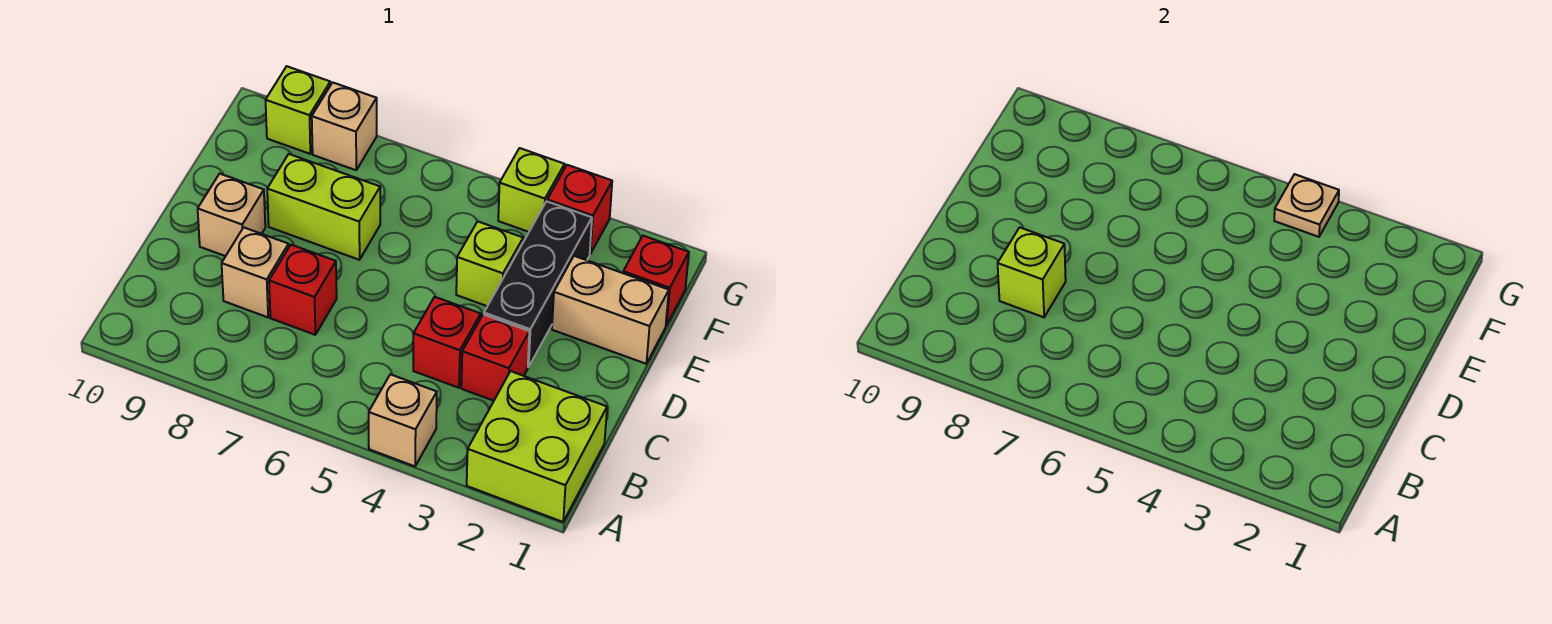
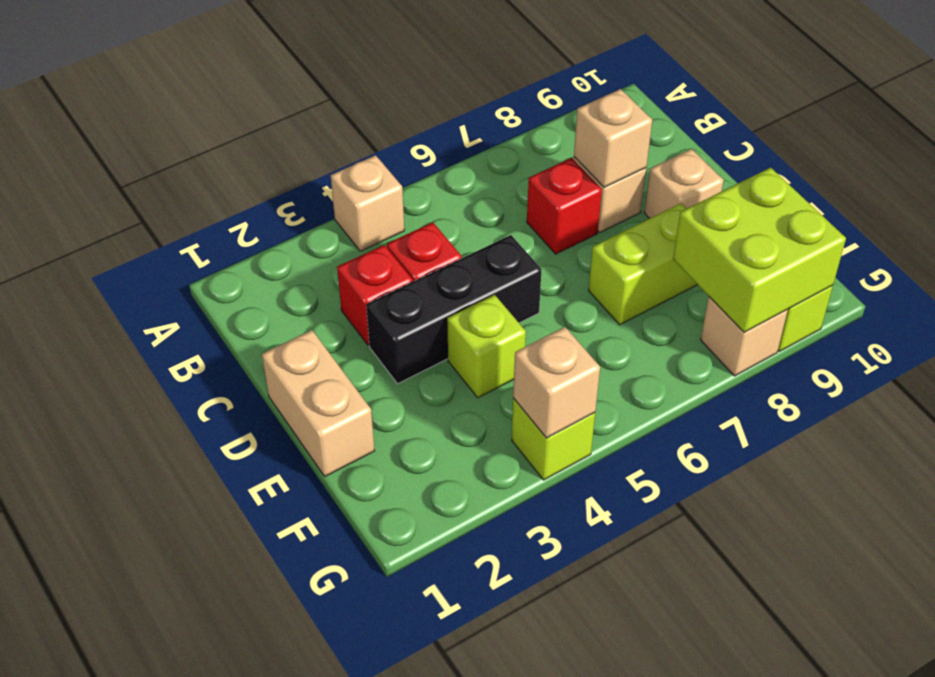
lime brick A1:B2 level 1 -> lime brick F8:G9 level 2
lime brick C8 level 2 -> tan brick C8 level 2
black brick D3:F3 level 1 -> black brick D3:D5 level 1
tan brick E1:E2 level 1 -> tan brick D1:E1 level 1
red brick F1 level 1 -> none
red brick G3 level 1 -> none
tan plate G4 level 2 -> tan brick G4 level 2

